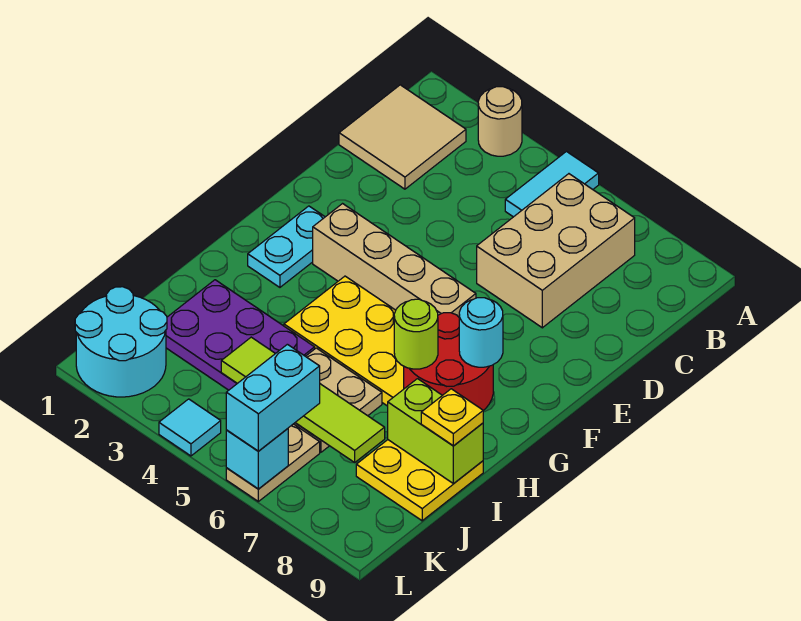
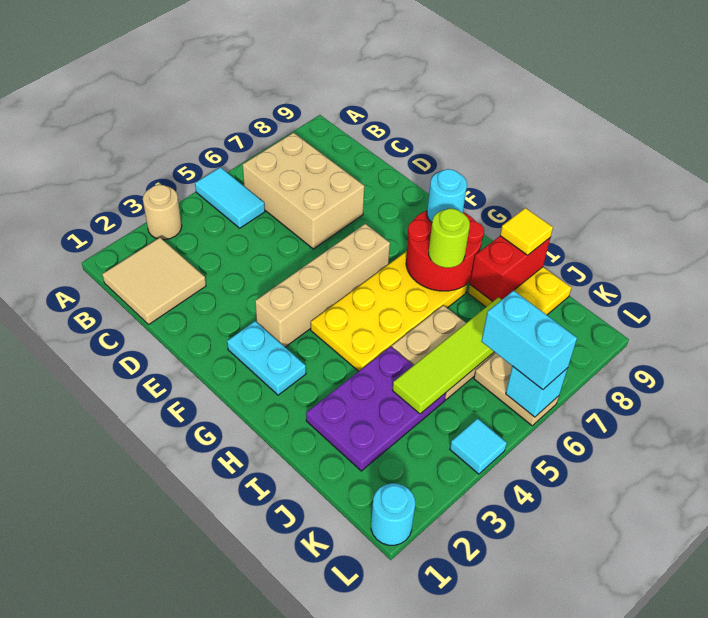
lime brick I8:I9 level 2 -> red brick I8:I9 level 2
yellow plate I9 level 3 -> yellow tile I9 level 3
cyan round brick K1:L2 level 1 -> cyan round brick L1 level 1

